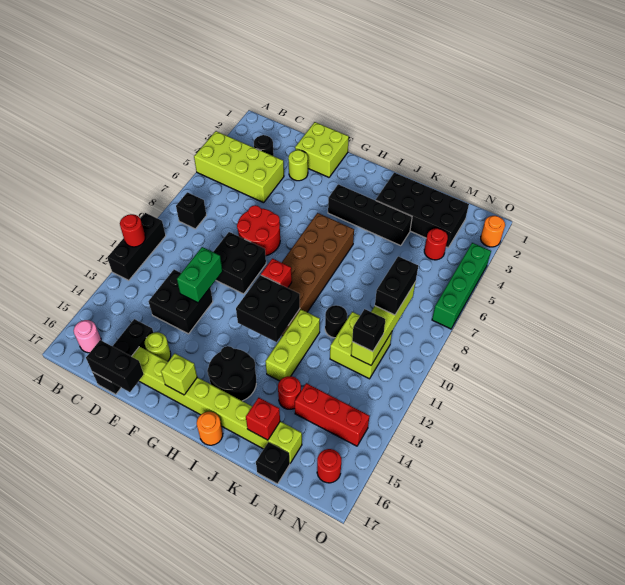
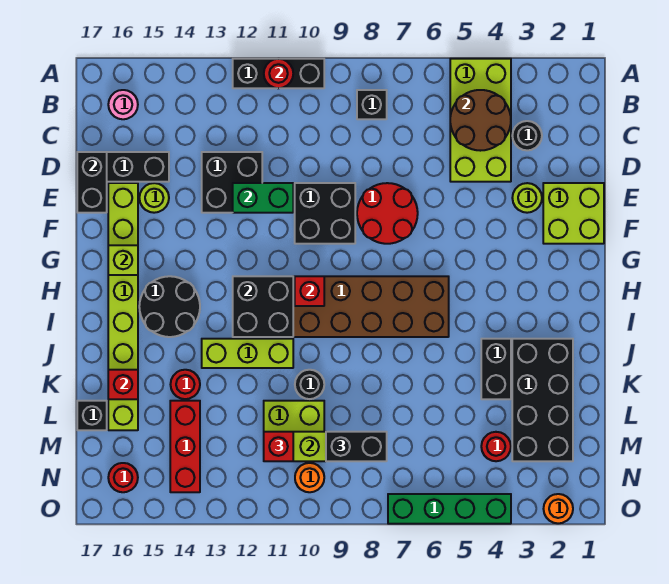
none -> brown round brick B4:C5 level 2
black brick H4:K4 level 1 -> black brick J4:K4 level 1
orange round brick I17 level 1 -> orange round brick N10 level 1
black brick M11 level 3 -> red brick M11 level 3

